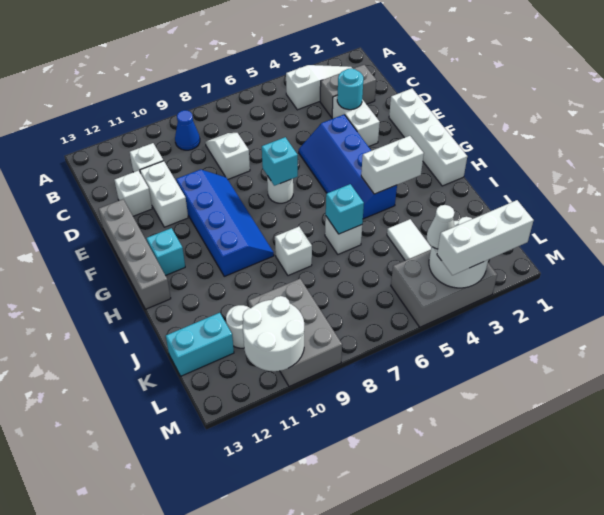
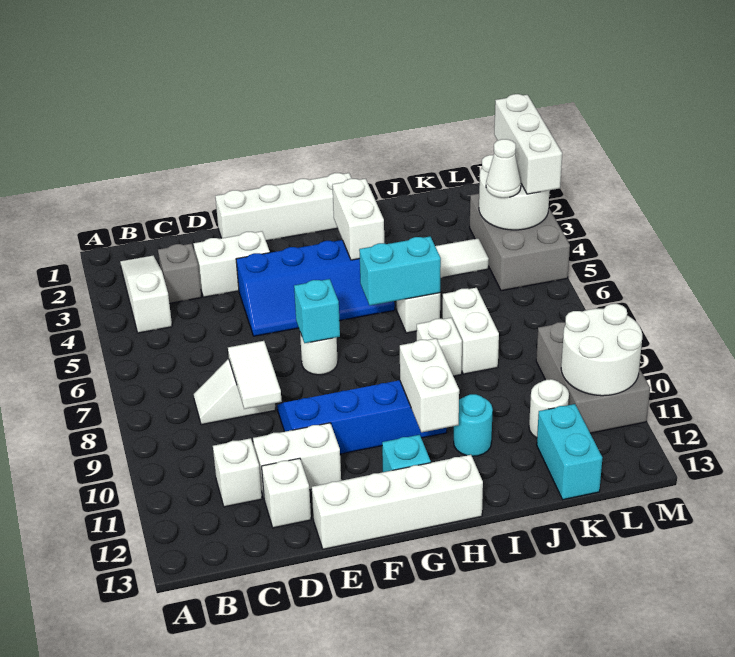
blue cone B9 level 1 -> none
grey brick C2:C3 level 1 -> grey brick C3 level 1
cyan round brick D3 level 2 -> cyan round brick I11 level 1
none -> white tile D8:D9 level 2
grey brick E13:H13 level 1 -> white brick E13:H13 level 1
none -> white brick H10:H11 level 2
cyan brick I6 level 2 -> cyan brick H6:I6 level 2
none -> white brick J7:J8 level 1
grey brick K9:M10 level 1 -> grey brick L9:M11 level 1

